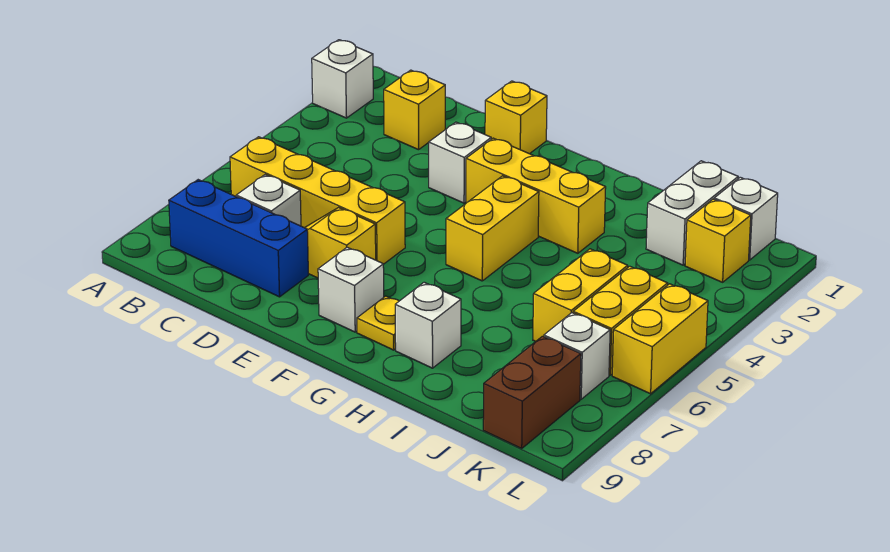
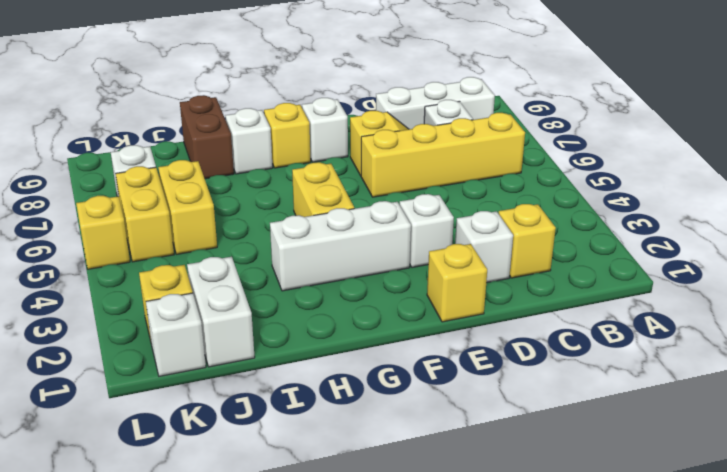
white brick A2 level 1 -> white brick D2 level 1
blue brick B8:D8 level 1 -> white brick B8:D8 level 1
yellow brick F3:H3 level 1 -> white brick F3:H3 level 1
yellow plate G8 level 1 -> yellow brick G8 level 1
brown brick K8:K9 level 1 -> brown brick I8:I9 level 1
yellow brick L5:L6 level 1 -> yellow brick L5 level 1

